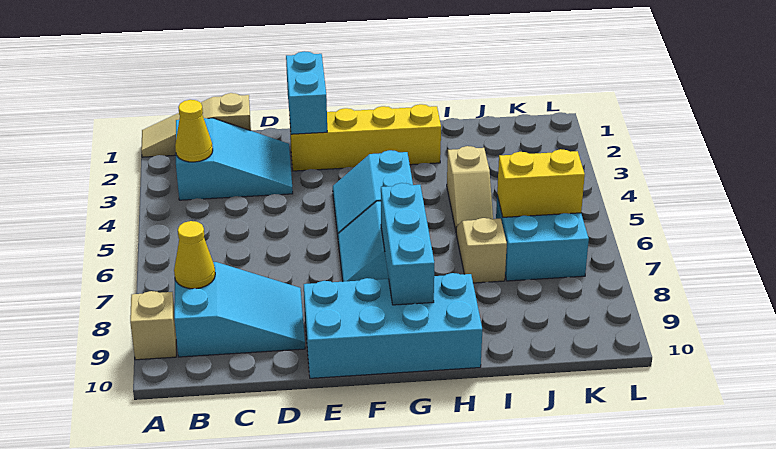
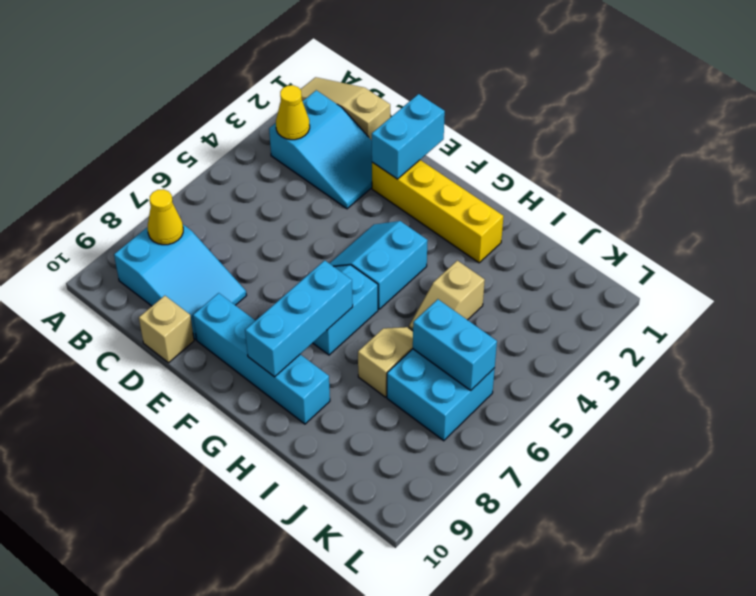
tan brick A9 level 1 -> tan brick D10 level 1
cyan brick E9:H10 level 1 -> cyan brick E9:H9 level 1
yellow brick J6:K6 level 2 -> cyan brick J6:K6 level 2

